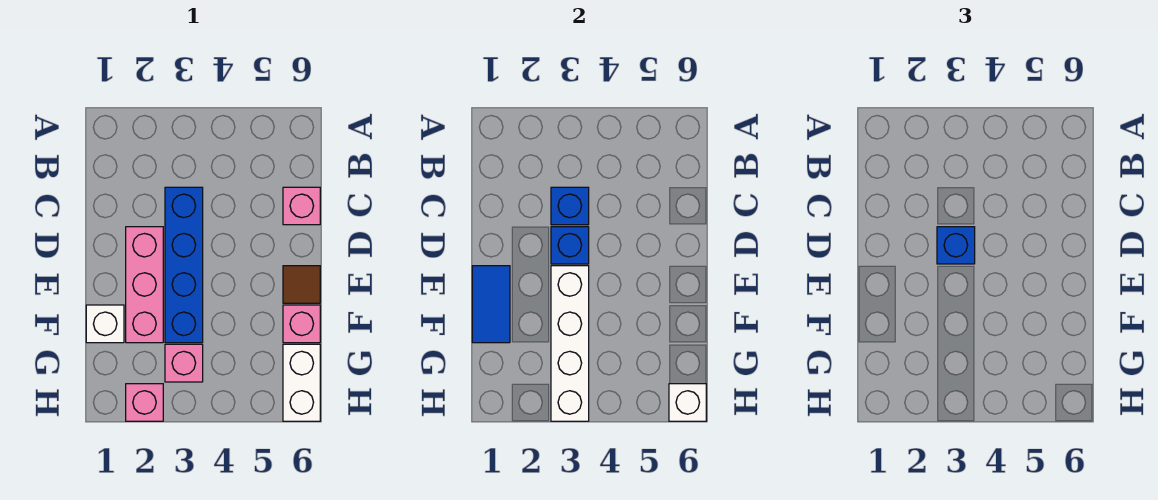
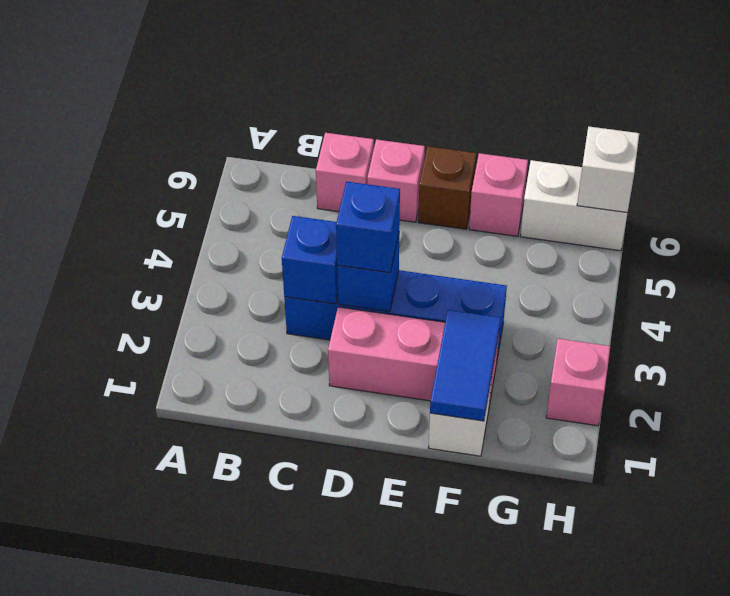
blue tile E1:F1 level 2 -> blue tile F1:F2 level 2
white brick E3:H3 level 2 -> none
brown tile E6 level 1 -> brown brick E6 level 1
pink brick G3 level 1 -> pink brick D6 level 1

